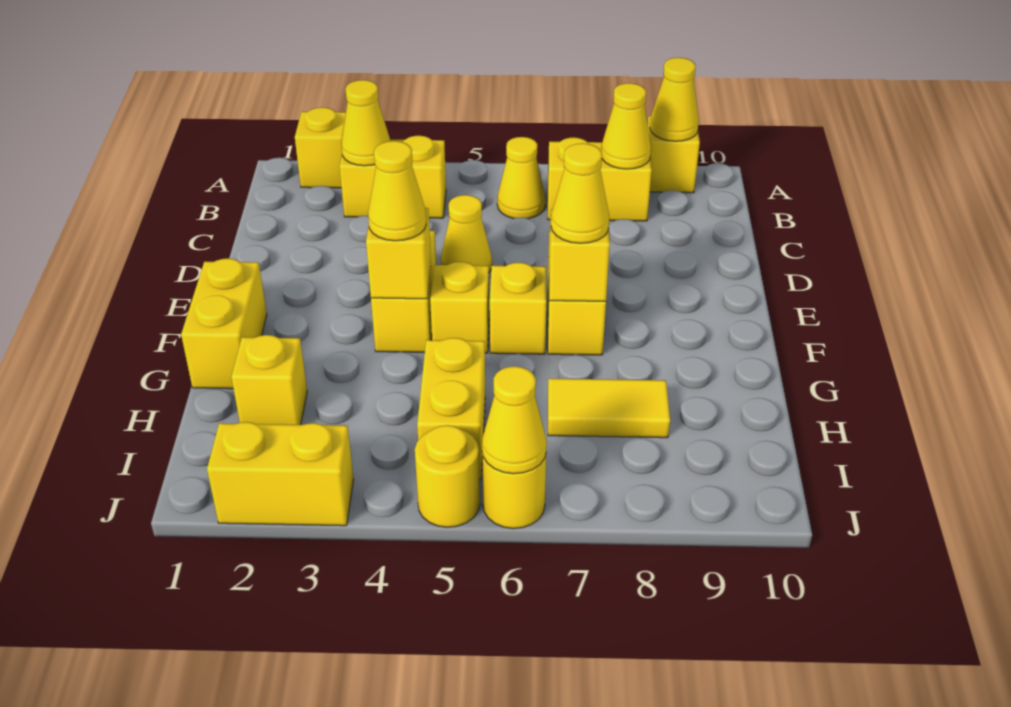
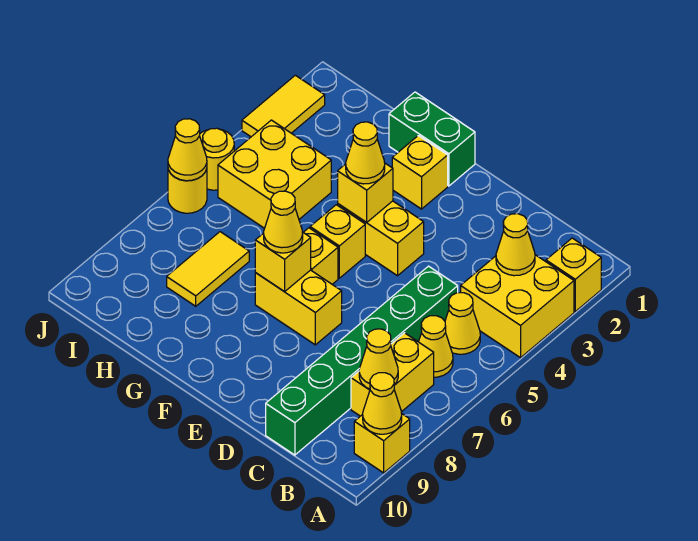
yellow brick B3:B4 level 1 -> yellow brick A3:B4 level 1
none -> green brick C5:C10 level 1
yellow cone D5 level 1 -> yellow cone B5 level 1
yellow brick F1:G1 level 1 -> green brick F1:G1 level 1
yellow brick H2 level 1 -> yellow brick F2 level 1
yellow brick H5:I5 level 1 -> yellow brick H4:I5 level 1
yellow brick J2:J3 level 1 -> yellow tile J2:J3 level 1

